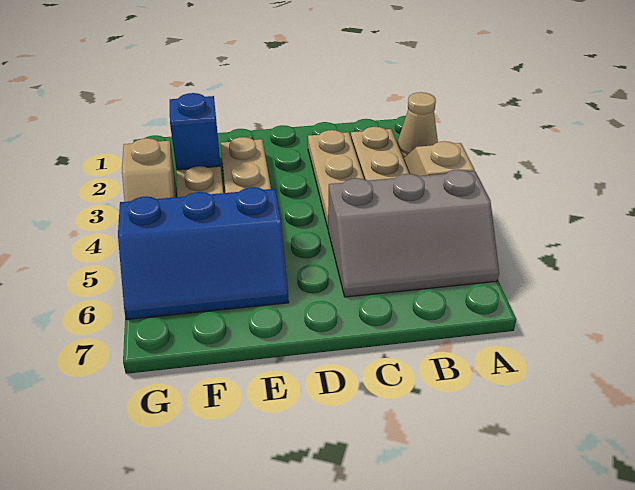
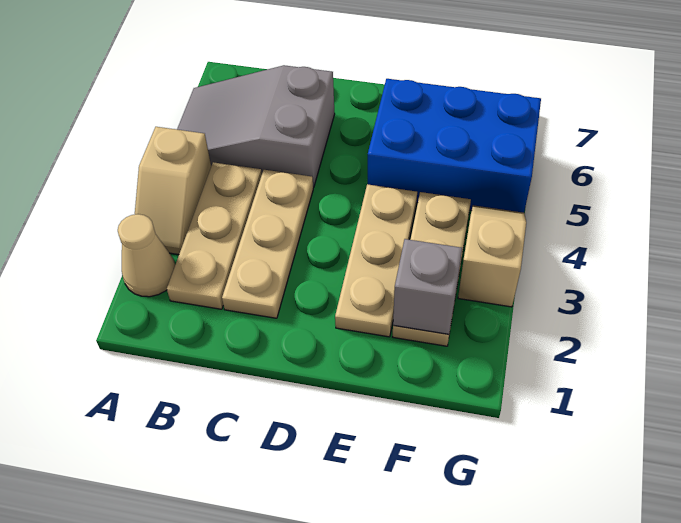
grey slope A5:C6 level 1 top 5 -> grey slope A5:C6 level 1 top C
blue slope E5:G6 level 1 top 5 -> blue brick E5:G6 level 1
blue brick F2 level 2 -> grey brick F2 level 2

